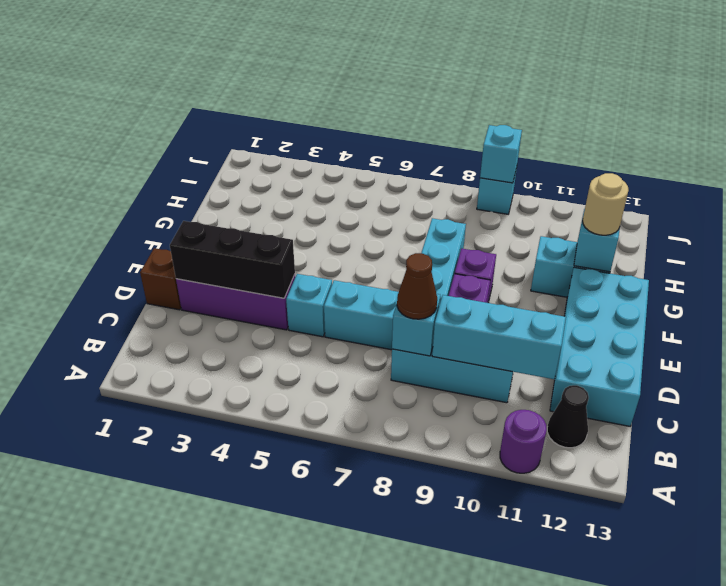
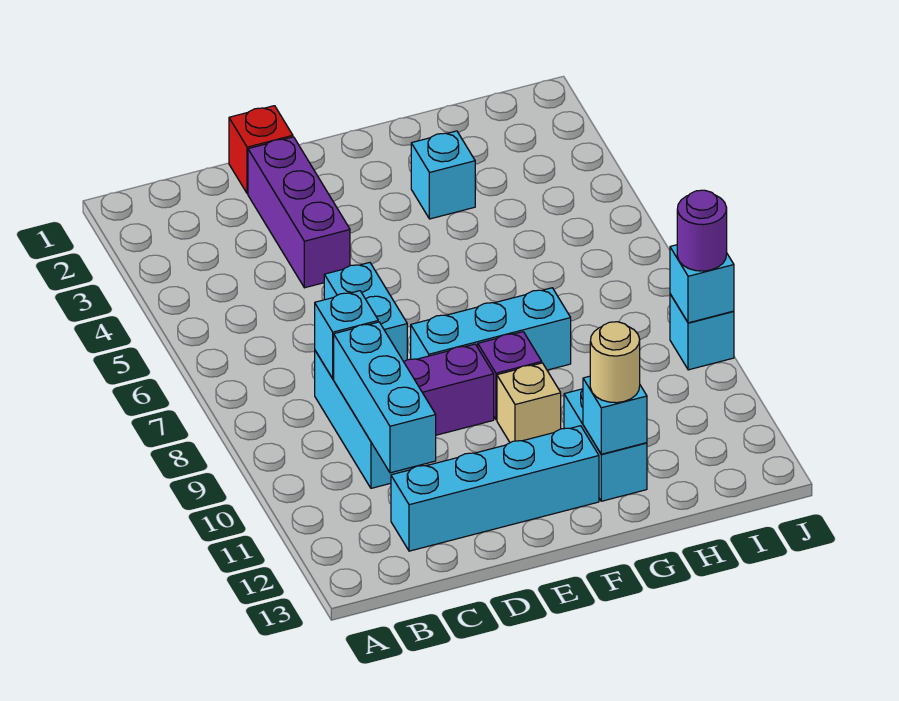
purple round brick A11 level 1 -> purple round brick J9 level 3
black cone B12 level 1 -> none
brown cone C8 level 3 -> none
cyan brick C12:F13 level 1 -> cyan brick C12:F12 level 1
brown brick D1 level 1 -> red brick D1 level 1
black brick D2:D4 level 2 -> none
cyan brick D5 level 1 -> cyan brick G3 level 1
none -> tan brick F10 level 1

